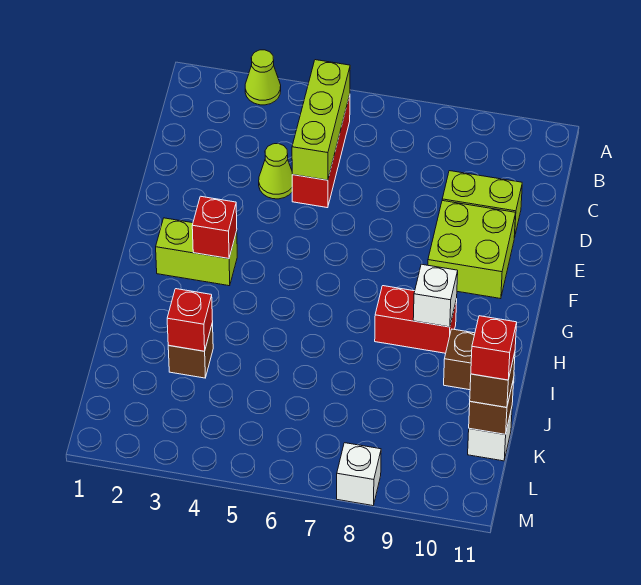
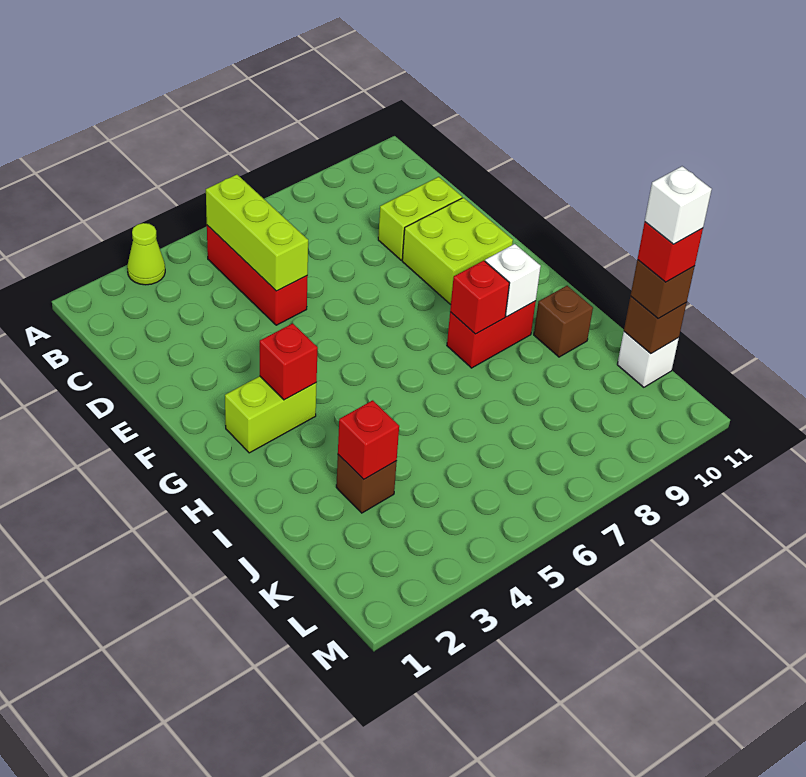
lime cone D4 level 1 -> none
none -> red brick H8 level 2
white brick M8 level 1 -> white brick K11 level 5

